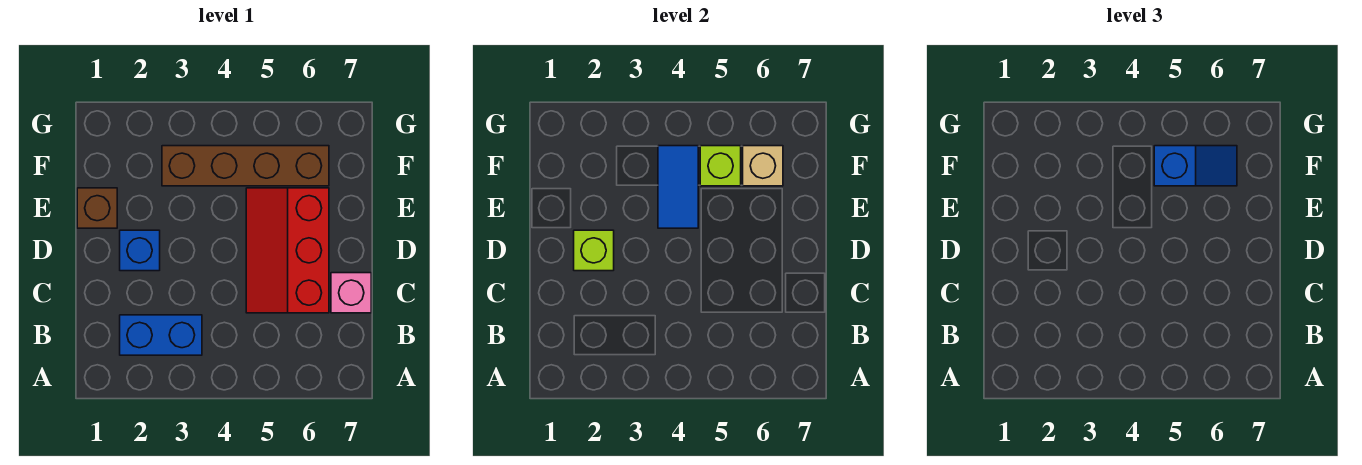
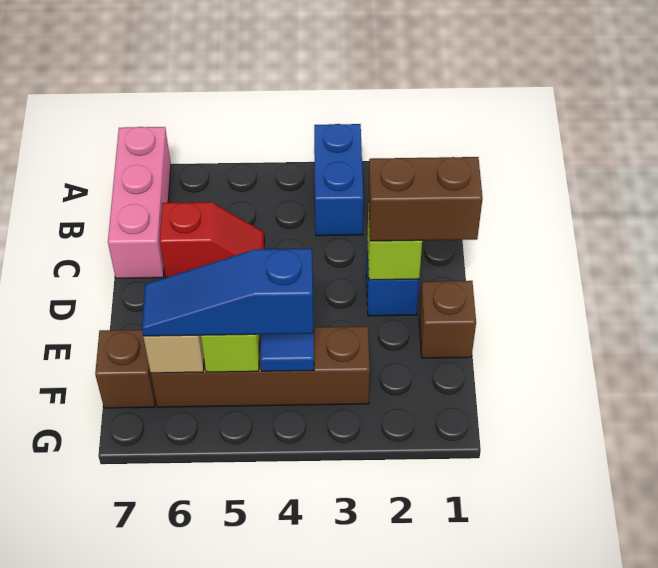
blue brick B2:B3 level 1 -> blue brick A3:B3 level 1
red slope C5:E6 level 1 top 6 -> red slope C5:C6 level 1 top 6
pink brick C7 level 1 -> pink brick A7:C7 level 1
none -> brown brick D1:D2 level 3
blue slope F5:F6 level 3 top 5 -> blue slope F4:F6 level 3 top 4
none -> brown brick F7 level 1

